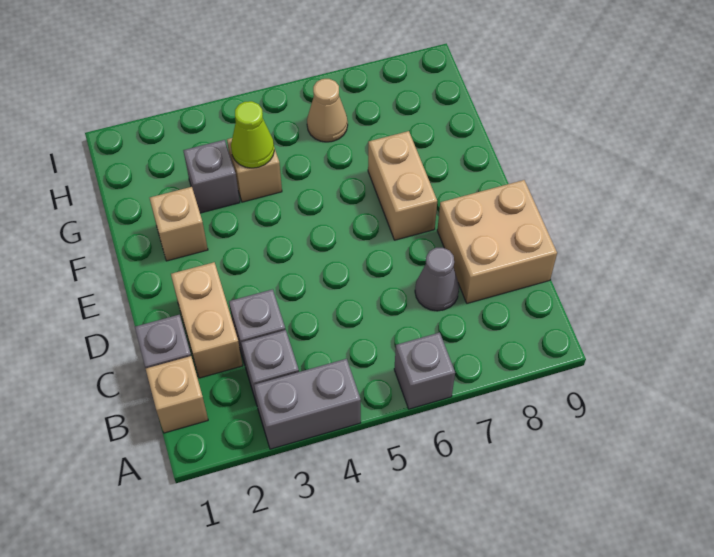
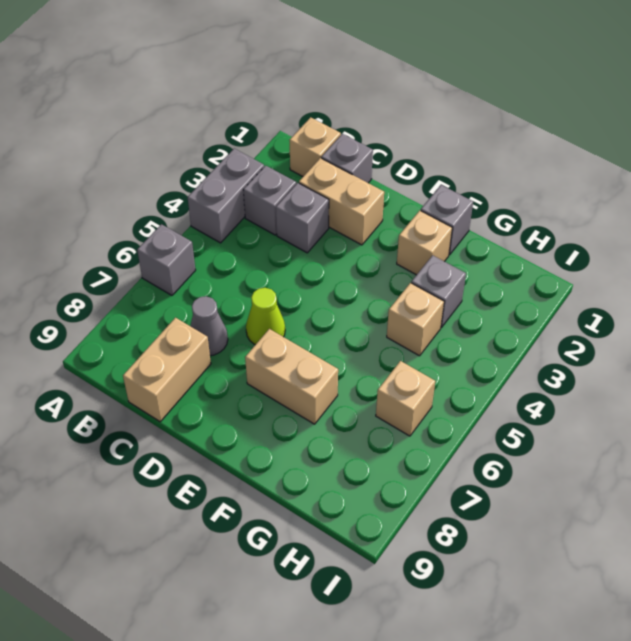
tan brick C8:D9 level 1 -> tan brick C8:C9 level 1
none -> grey brick F1 level 1
lime cone G4 level 2 -> lime cone D6 level 1
tan cone H6 level 1 -> tan brick H6 level 1

